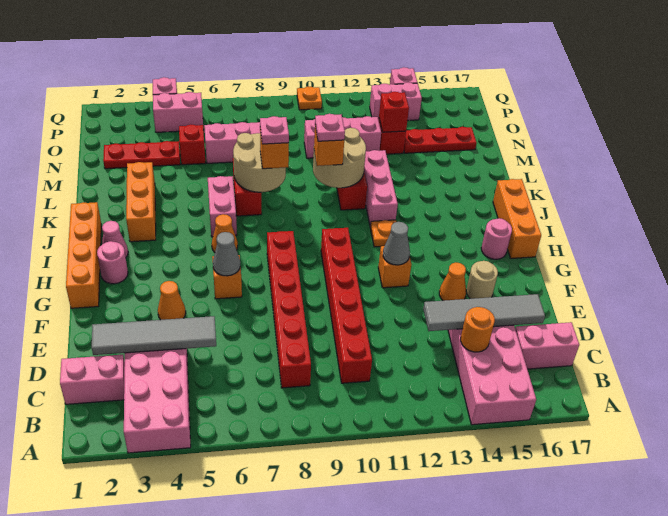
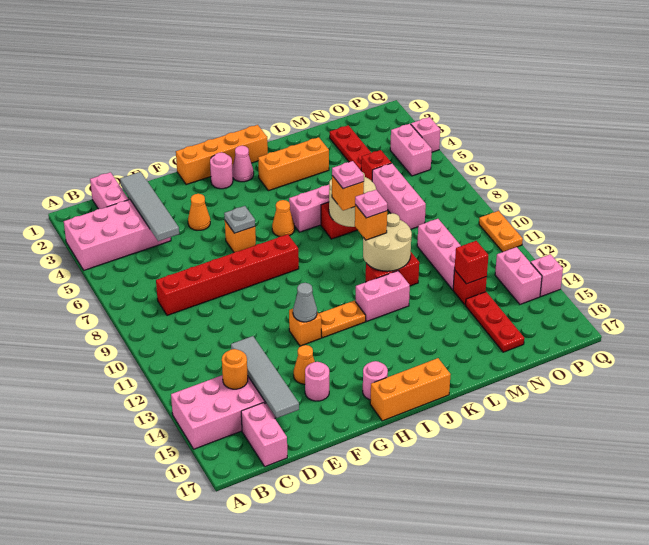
red brick C10:H10 level 1 -> none
tan round brick F15 level 1 -> pink round brick F15 level 1
grey cone G6 level 2 -> grey plate G6 level 2
orange plate I12 level 1 -> orange plate H12:I12 level 1
pink brick J12:L12 level 1 -> pink brick J12:K12 level 1
orange plate Q10 level 1 -> orange plate Q10:Q11 level 1

